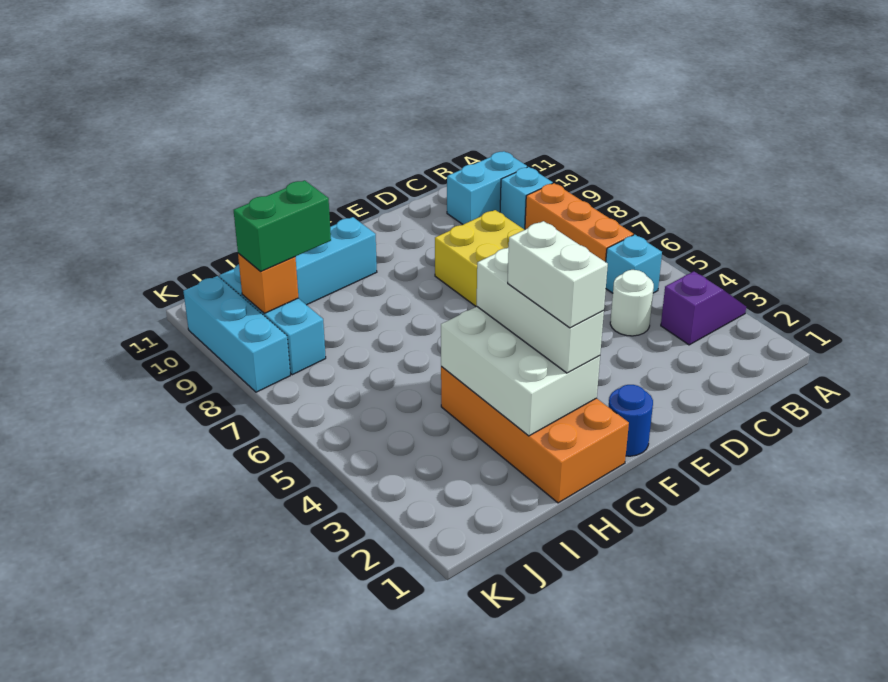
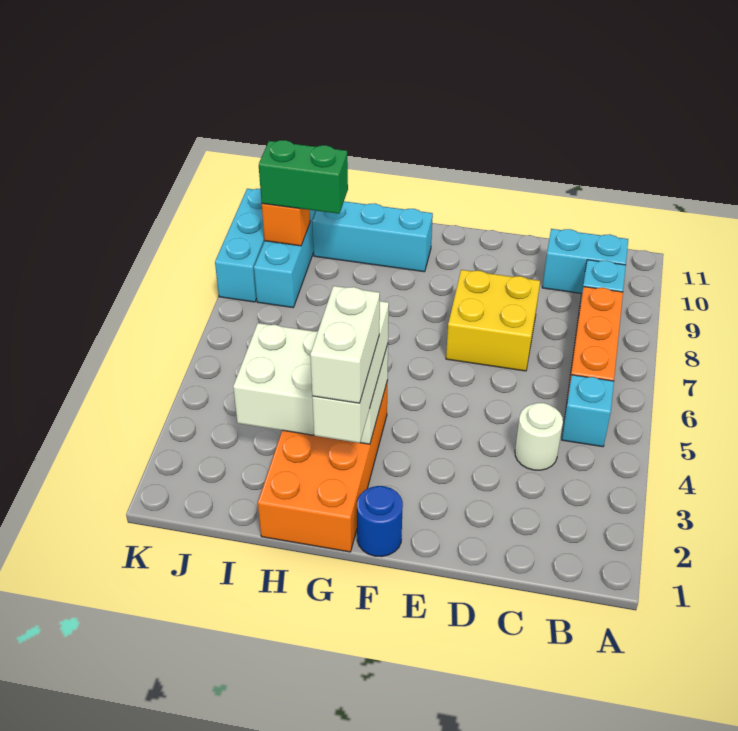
purple slope A3:B3 level 1 top B -> none
white brick G2:H4 level 2 -> white brick G3:I4 level 2

